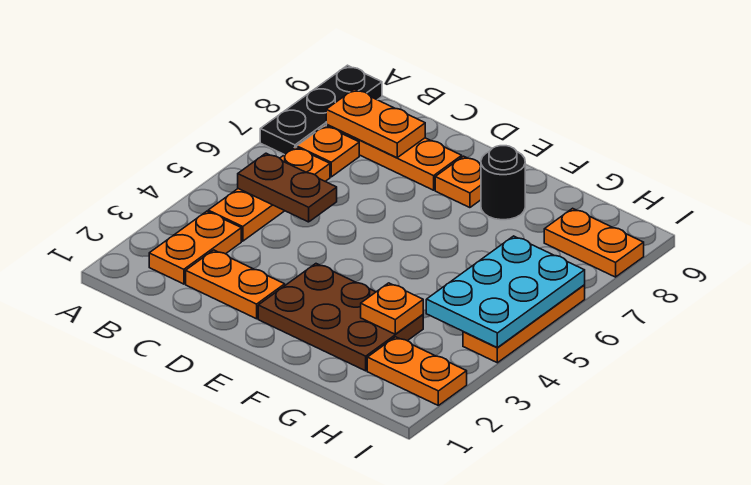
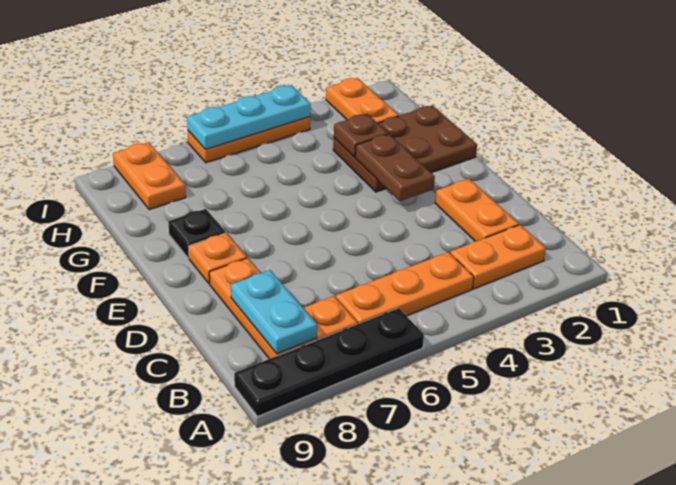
black plate A7:A9 level 1 -> black plate A6:A9 level 1
brown plate B5:C5 level 2 -> brown plate E3:F3 level 2
orange plate B8:C8 level 2 -> cyan plate B8:C8 level 2
brown plate E2:G3 level 1 -> brown plate F1:G3 level 1
black round brick F8 level 1 -> black plate F8 level 1
orange plate G3 level 2 -> brown plate G3 level 2
cyan plate H4:I6 level 2 -> cyan plate I4:I6 level 2

